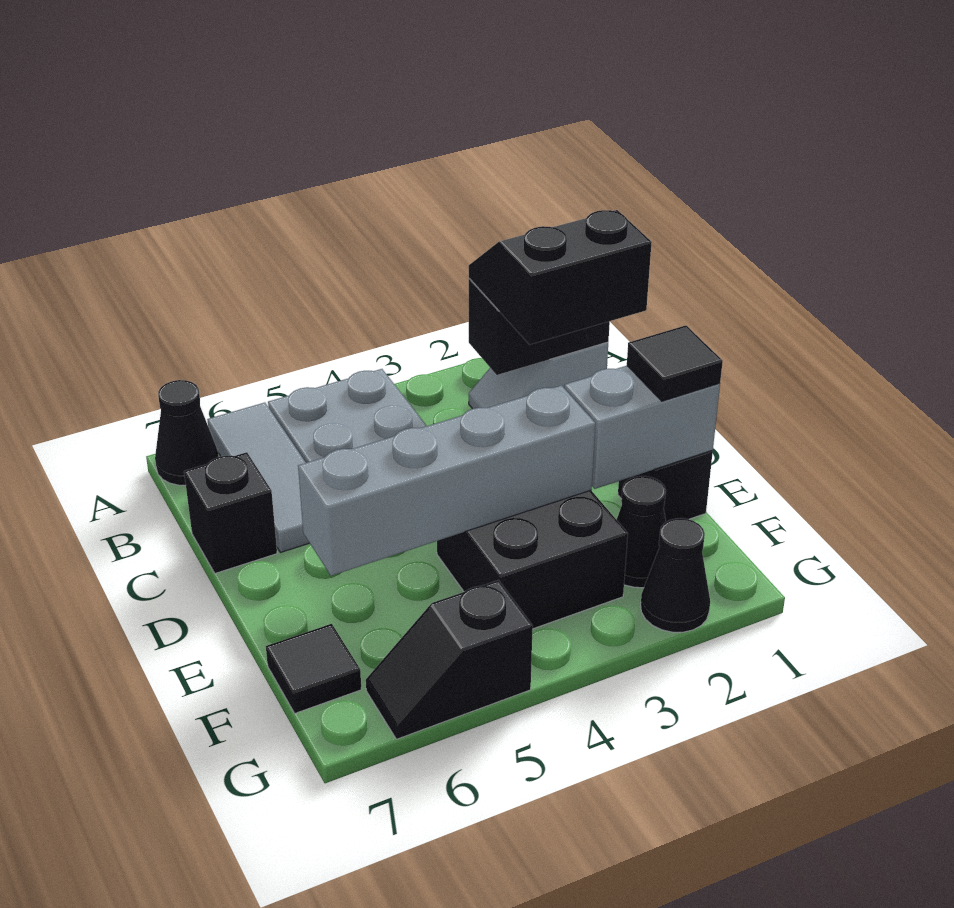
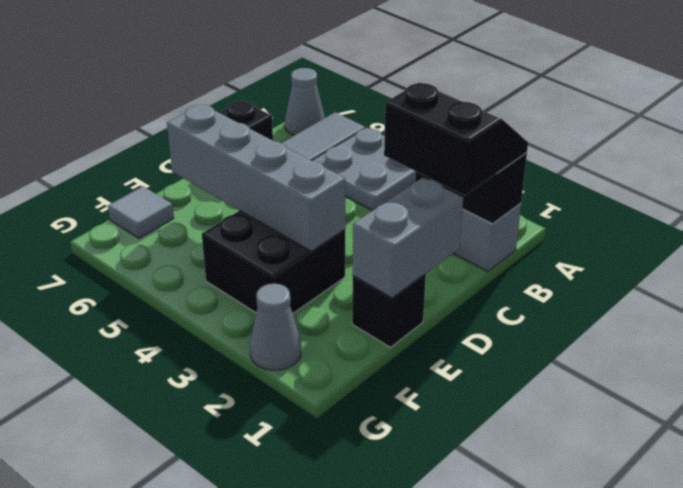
black cone A7 level 1 -> grey cone A7 level 1
grey brick E1:E2 level 2 -> grey brick D1:E1 level 2
black tile E1 level 3 -> none
black cone F2 level 1 -> none
black tile F7 level 1 -> grey tile F7 level 1
black cone G2 level 1 -> grey cone G2 level 1
black slope G5:G6 level 1 top 5 -> none

